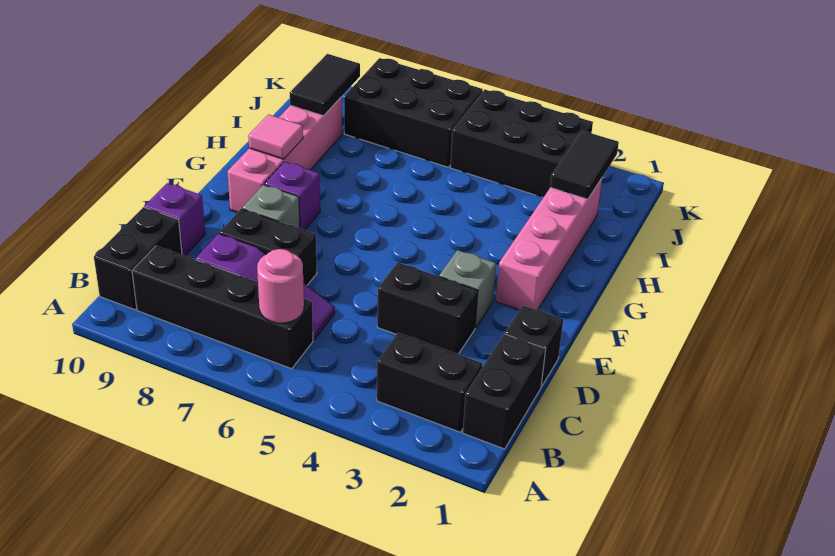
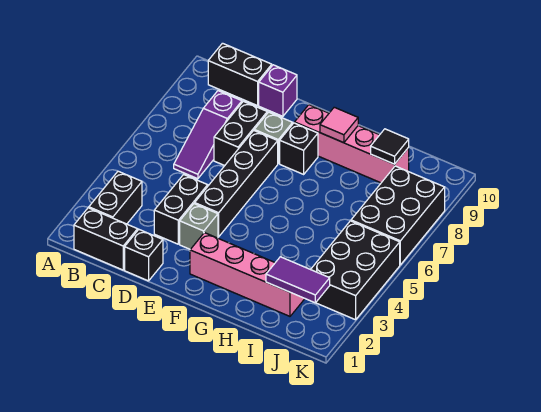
black brick B6:B9 level 1 -> black brick E4:E7 level 1
pink round brick B6 level 2 -> none
purple brick F8 level 1 -> black brick F8 level 1
black tile I2:J2 level 2 -> purple tile I2:J2 level 2
black tile I9:J9 level 2 -> black tile I9 level 2

